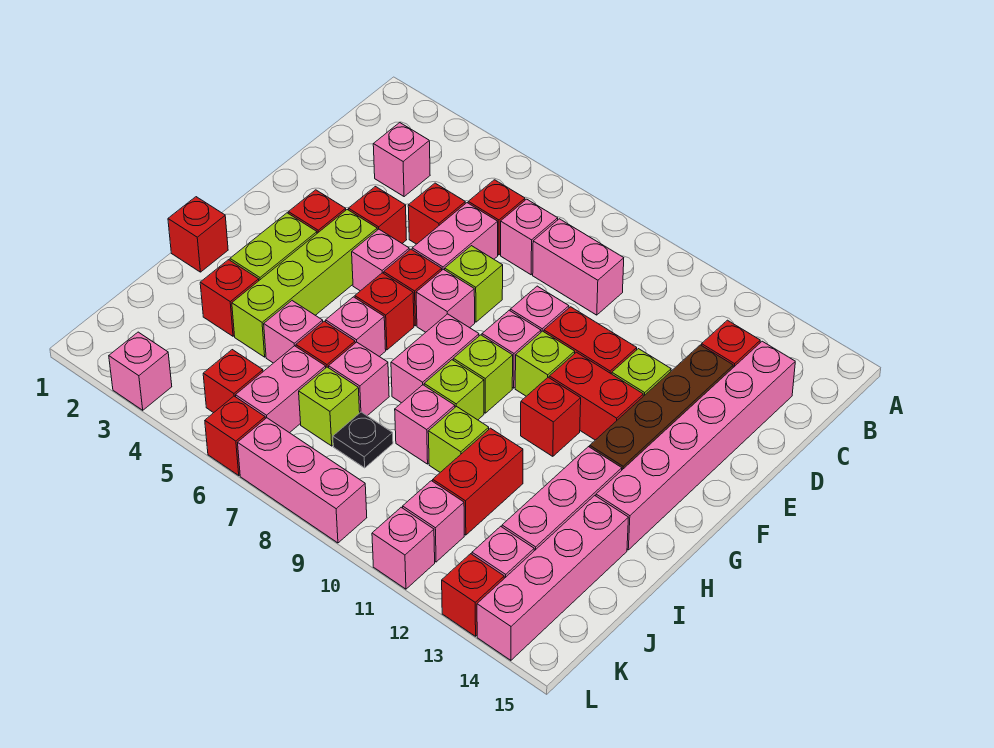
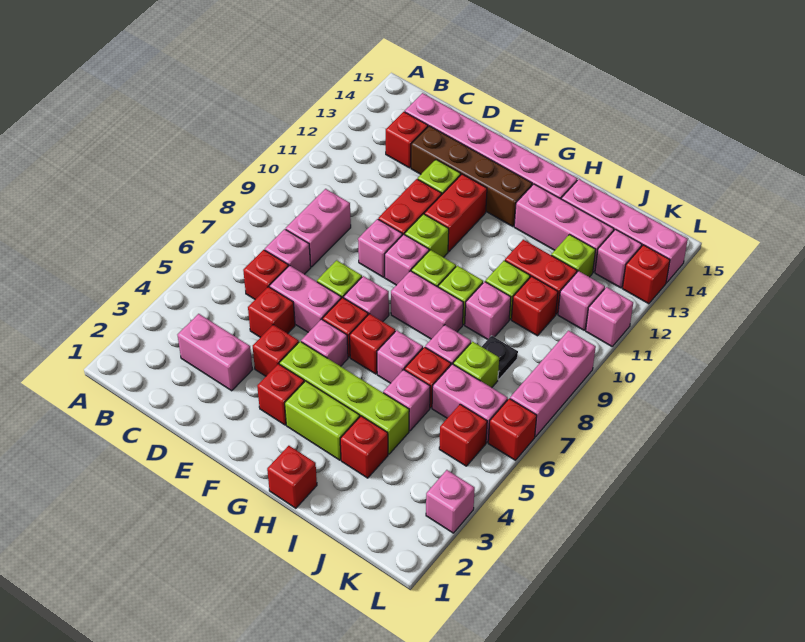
pink brick C3 level 1 -> pink brick C3:D3 level 1
red brick G11 level 1 -> red brick J10 level 1
none -> lime brick J12 level 1

